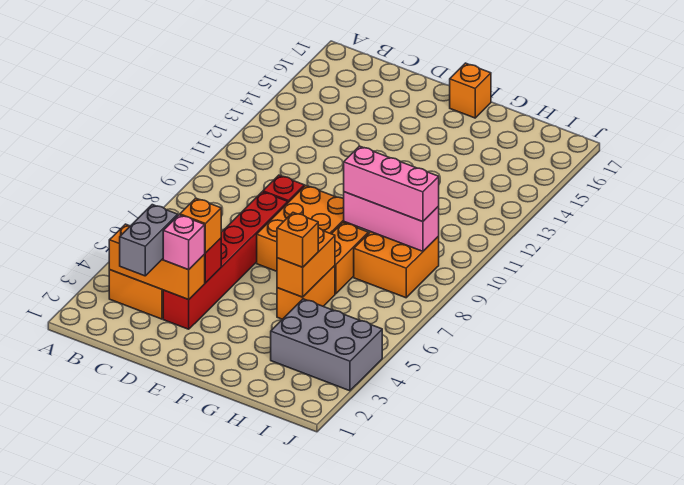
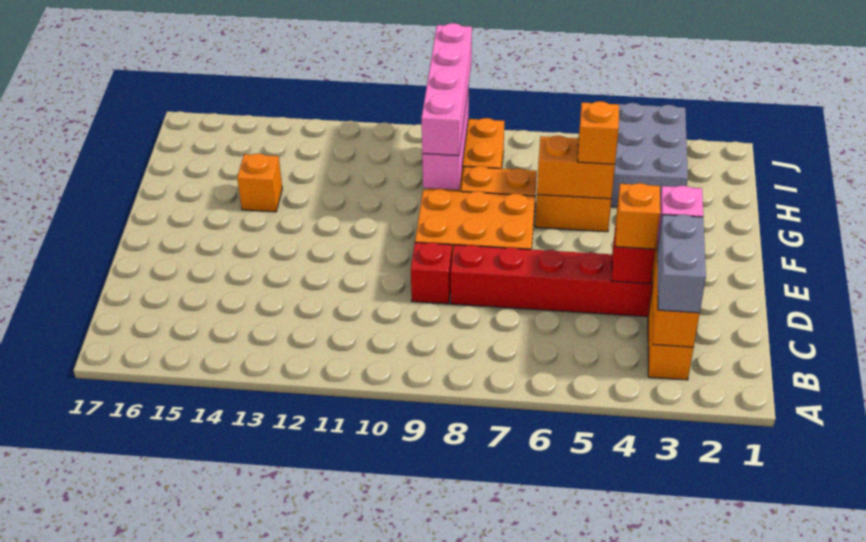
grey brick C2:C3 level 3 -> grey brick B3:C3 level 3
orange brick F17 level 1 -> orange brick G14 level 1
pink brick G9:I9 level 3 -> pink brick G9:J9 level 3

